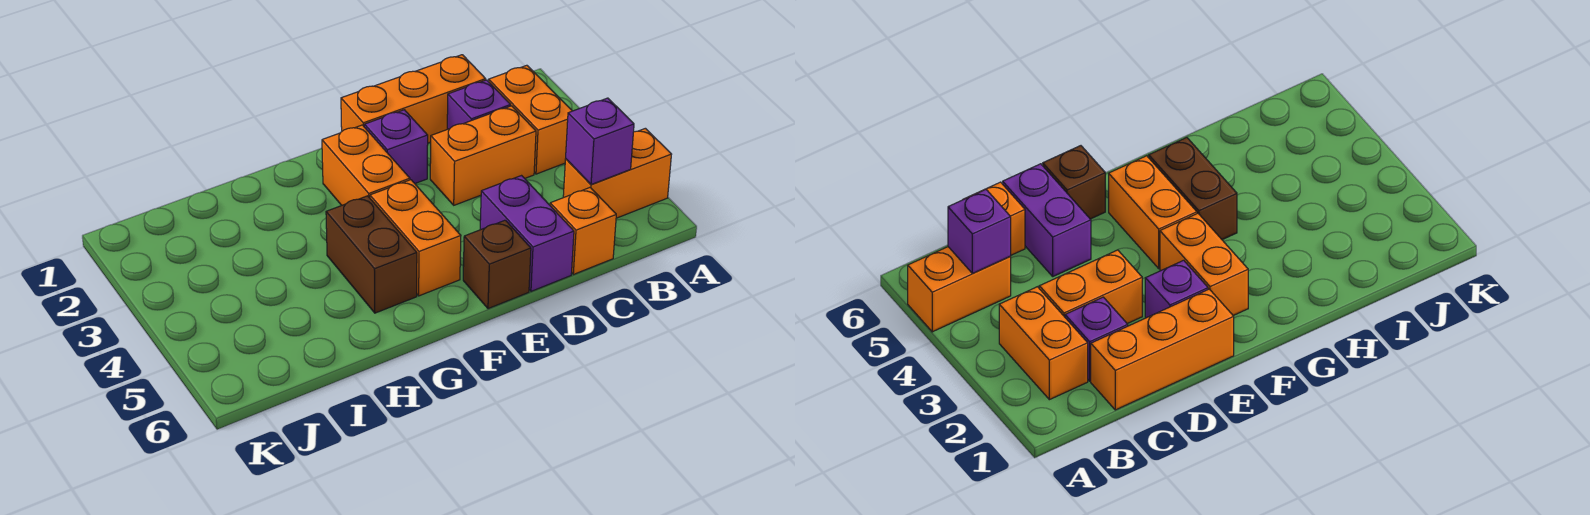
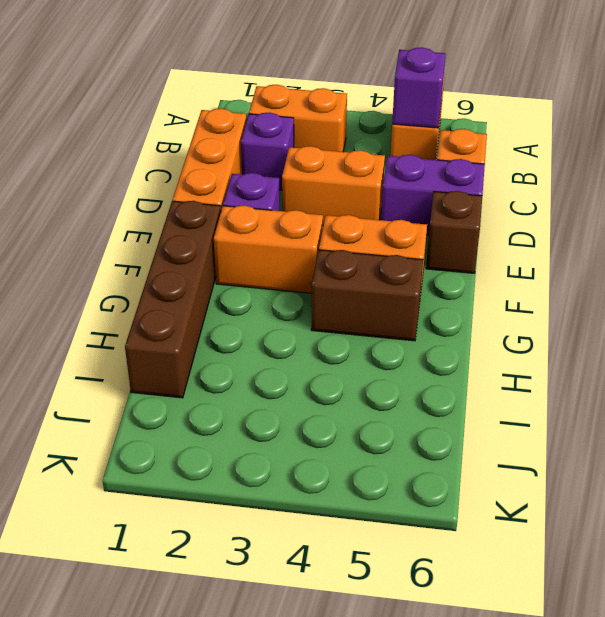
orange brick C3:D3 level 1 -> orange brick D3:D4 level 1
none -> brown brick F1:I1 level 1

